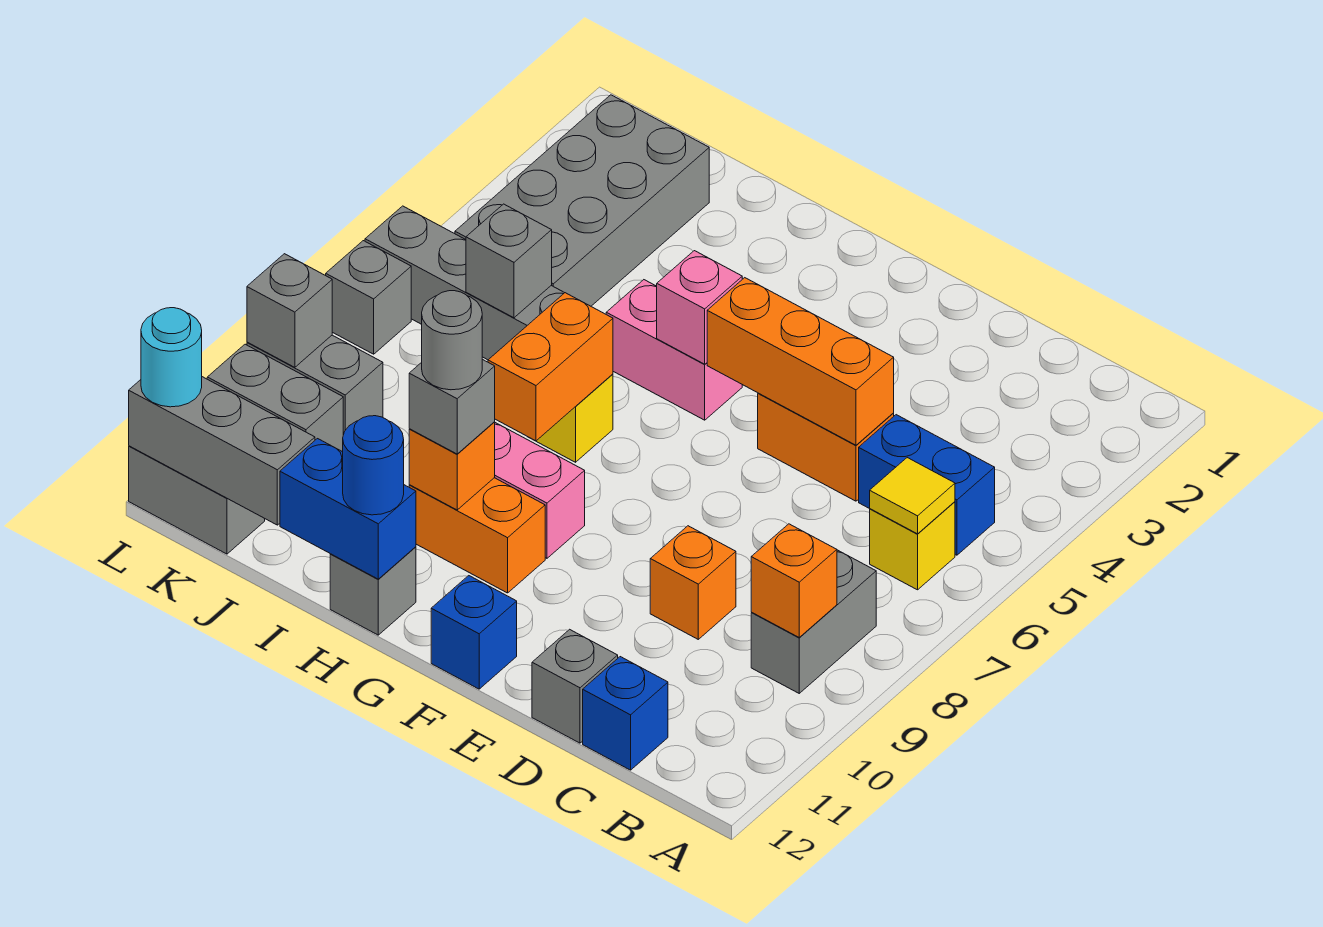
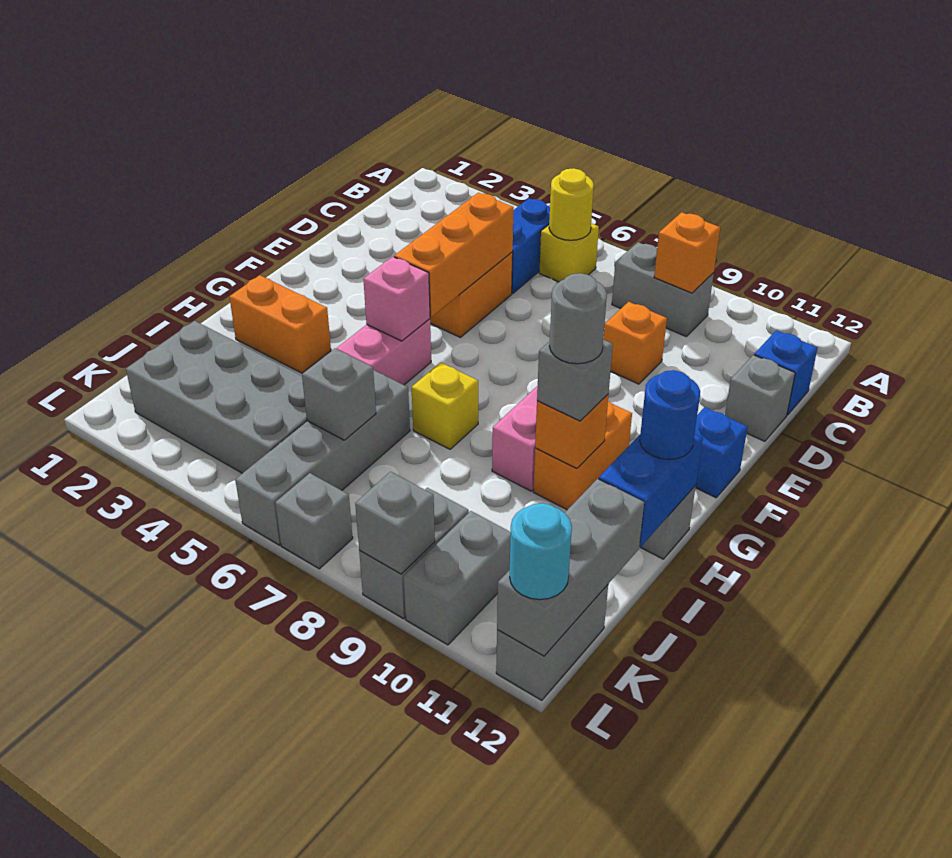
yellow tile B6 level 2 -> yellow round brick B6 level 2
orange brick H7:H8 level 2 -> orange brick H2:H3 level 1

